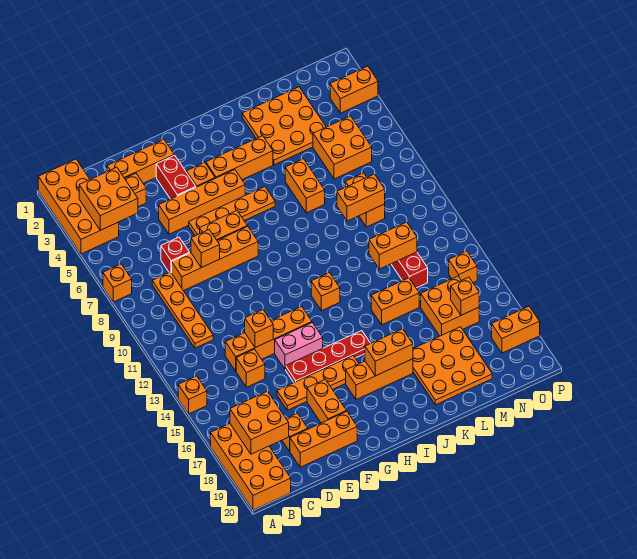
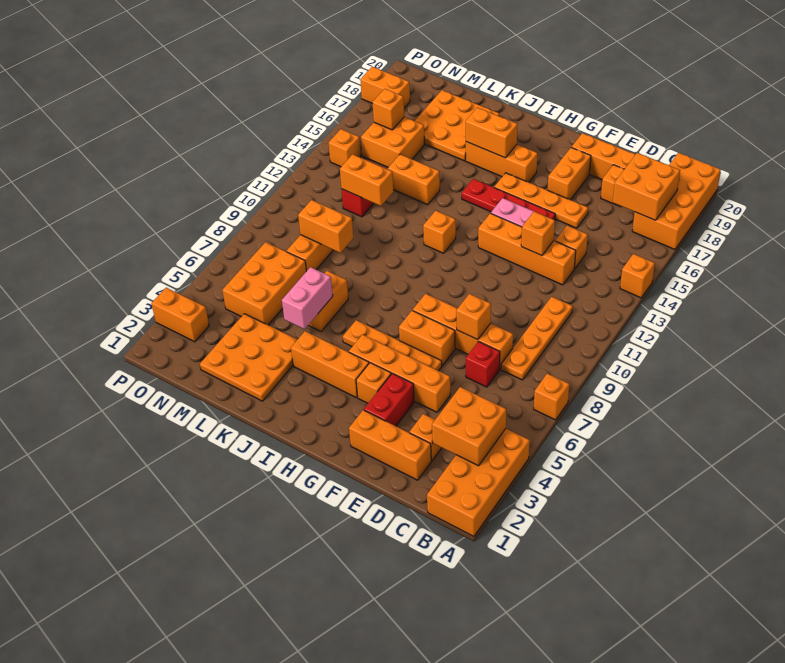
none -> pink brick K5:K6 level 2
orange brick M5:N6 level 1 -> orange brick M5:N7 level 1

